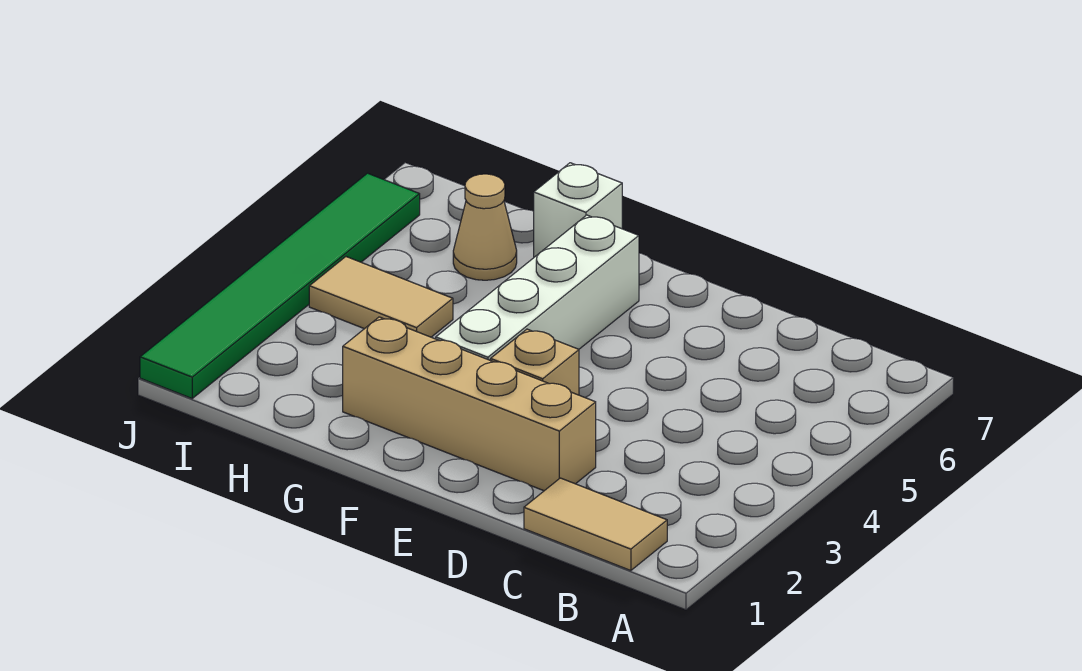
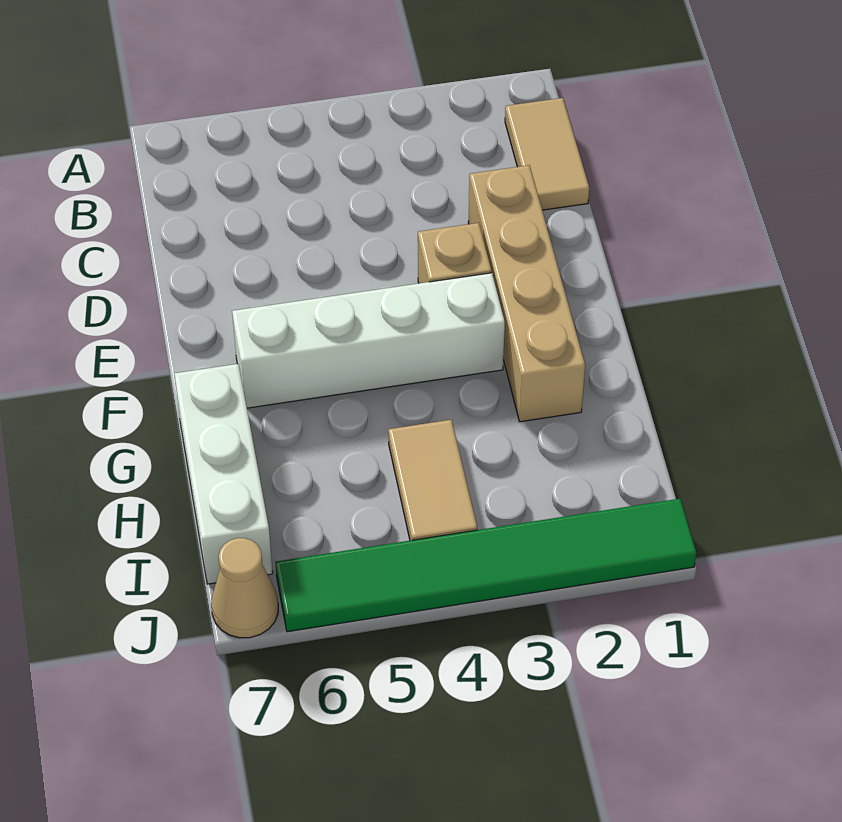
white brick G7 level 1 -> white brick G7:I7 level 1
tan cone H6 level 1 -> tan cone J7 level 1

